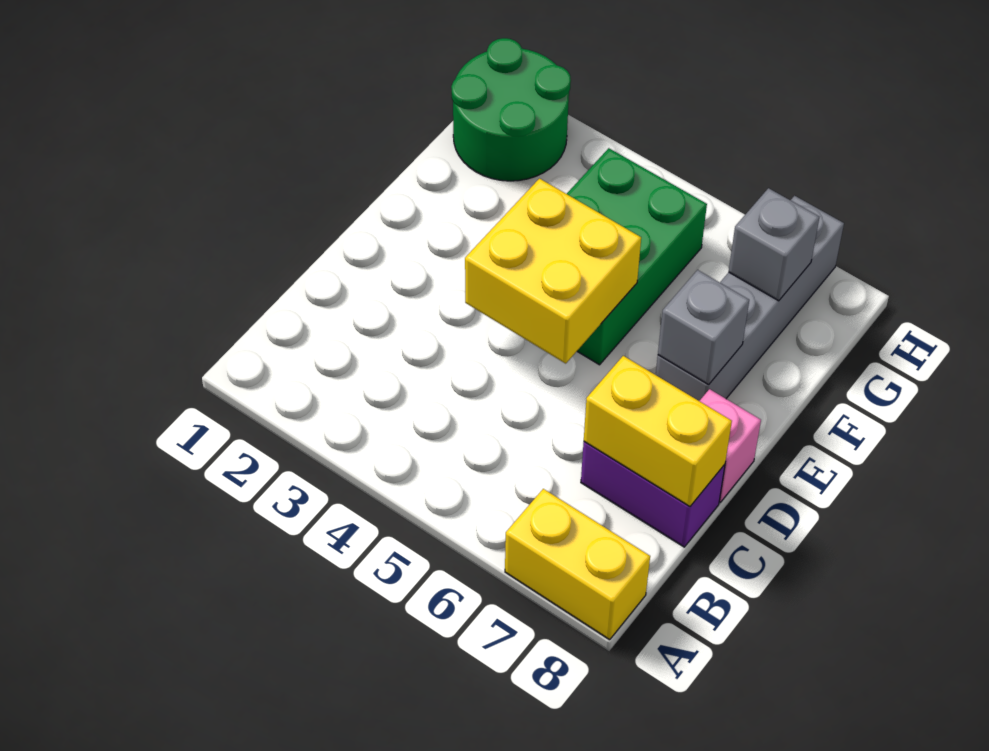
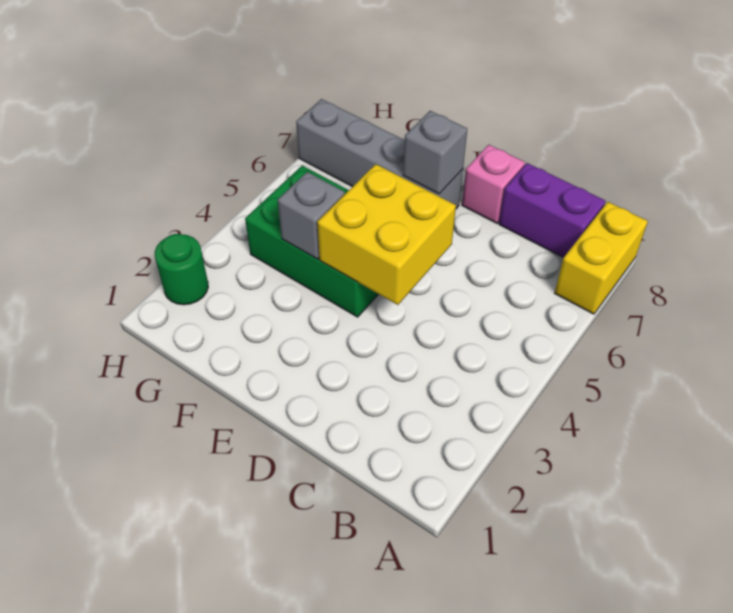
purple brick C7:C8 level 1 -> purple brick B8:C8 level 1
yellow brick C7:C8 level 2 -> none
green round brick G1:H2 level 1 -> green round brick H2 level 1
grey brick G7 level 2 -> grey brick F4 level 2

